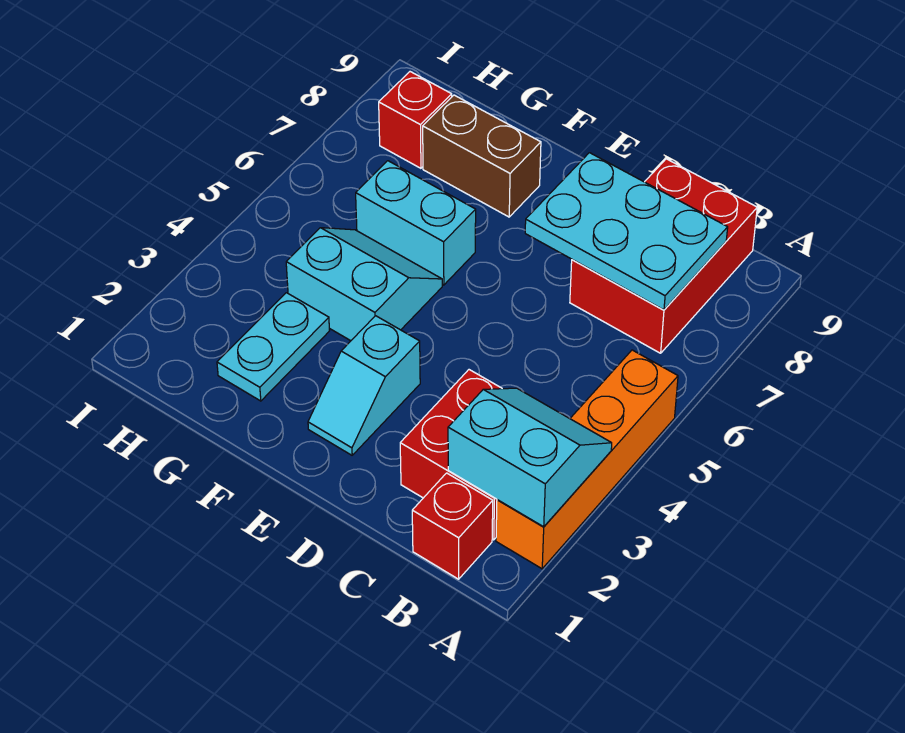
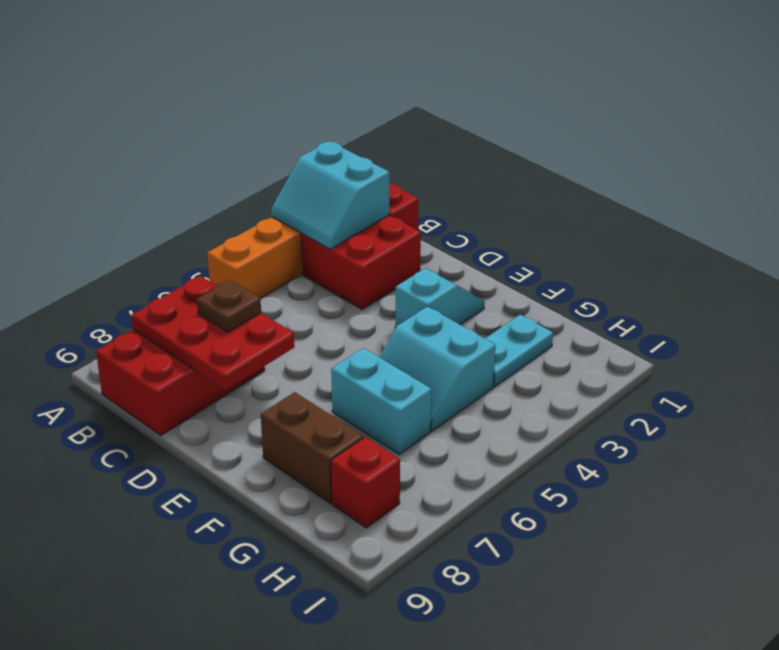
cyan plate B7:D8 level 2 -> red plate B7:D8 level 2
none -> brown plate C7 level 3

